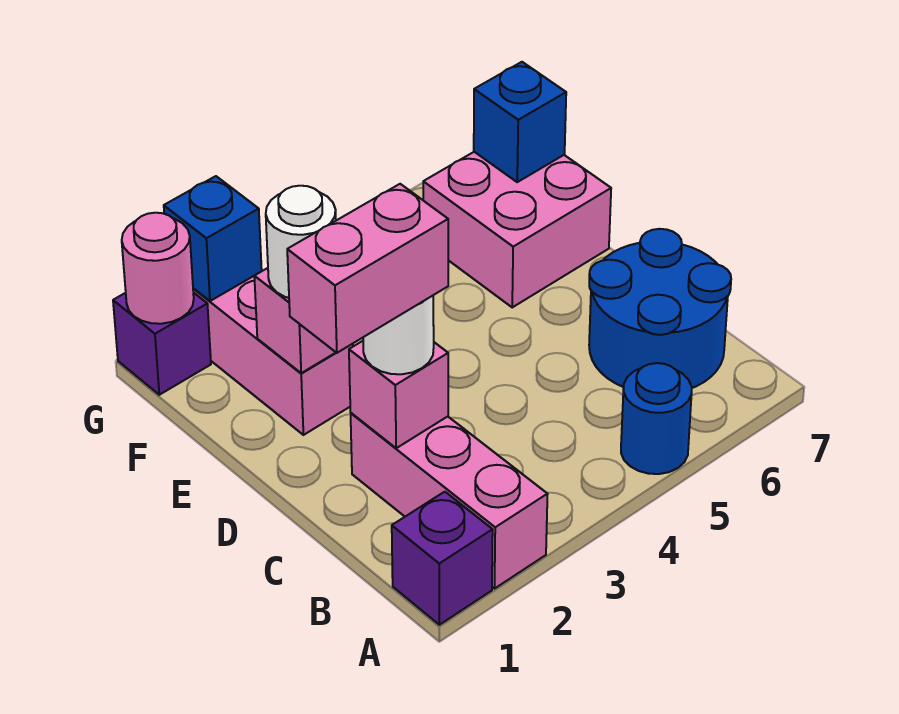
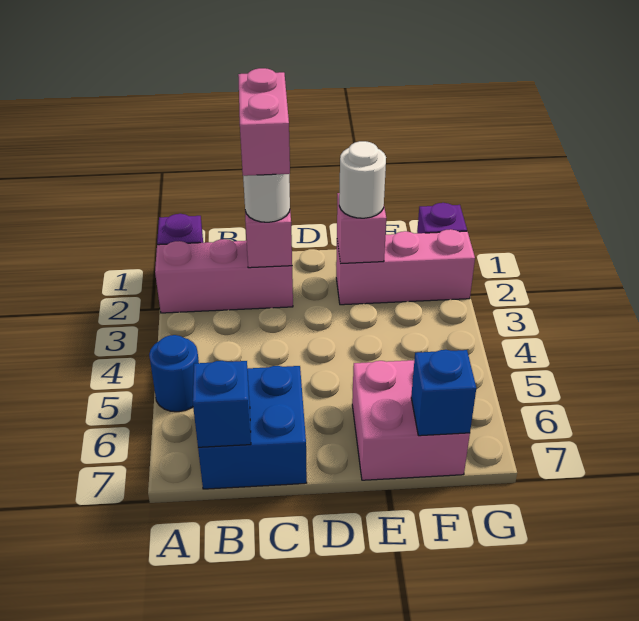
blue round brick B6:C7 level 1 -> blue brick B6:C7 level 1
pink round brick G1 level 2 -> none
blue brick G2 level 2 -> blue brick B7 level 2

